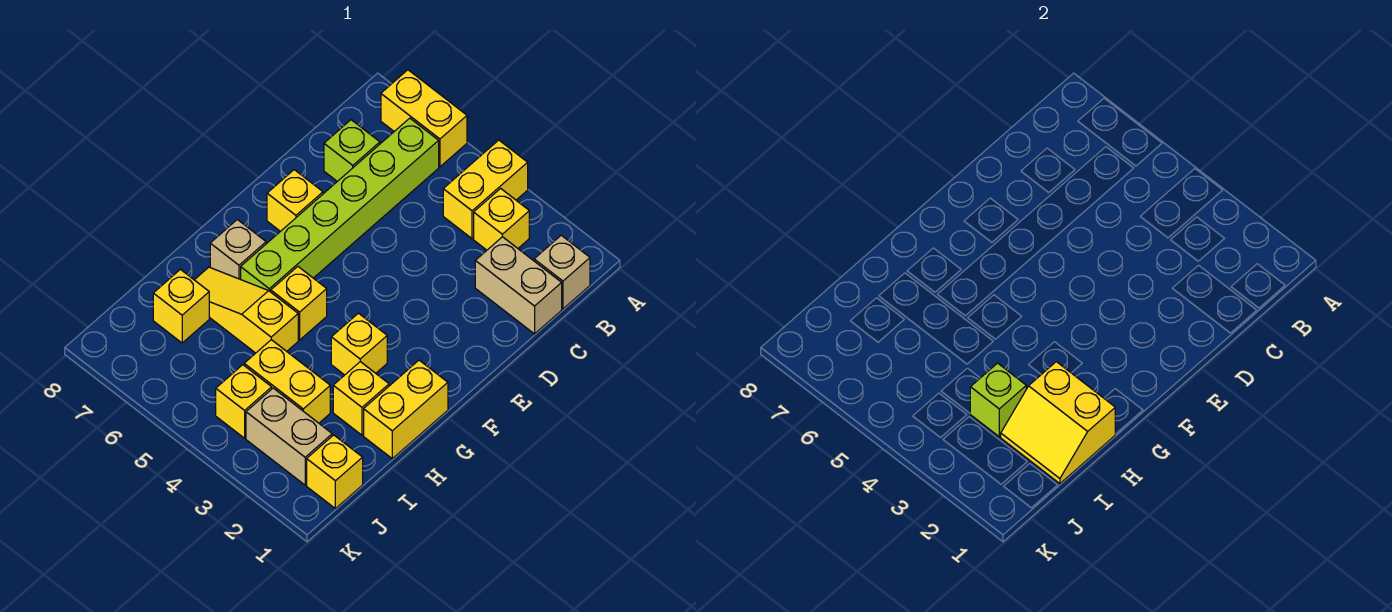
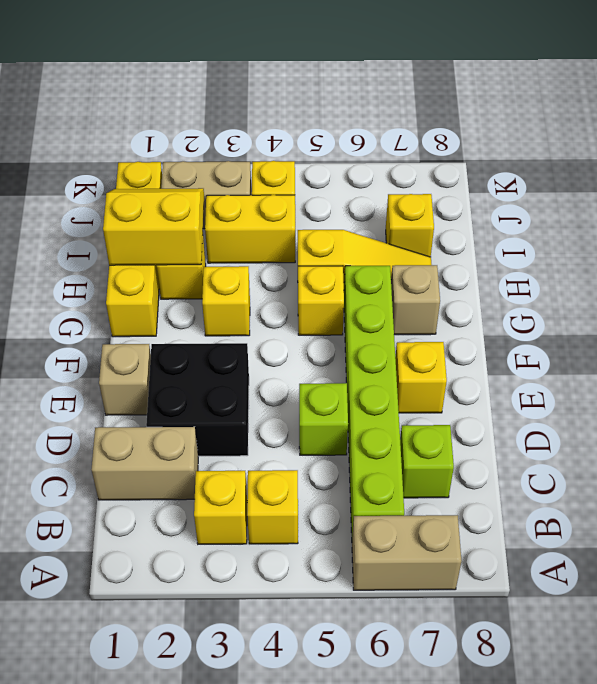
yellow brick A4:B4 level 1 -> yellow brick B4 level 1
yellow brick A6:A7 level 1 -> tan brick A6:A7 level 1
tan brick B1 level 1 -> tan brick E1 level 1
none -> black brick D2:E3 level 1
lime brick I3 level 2 -> lime brick D5 level 1

